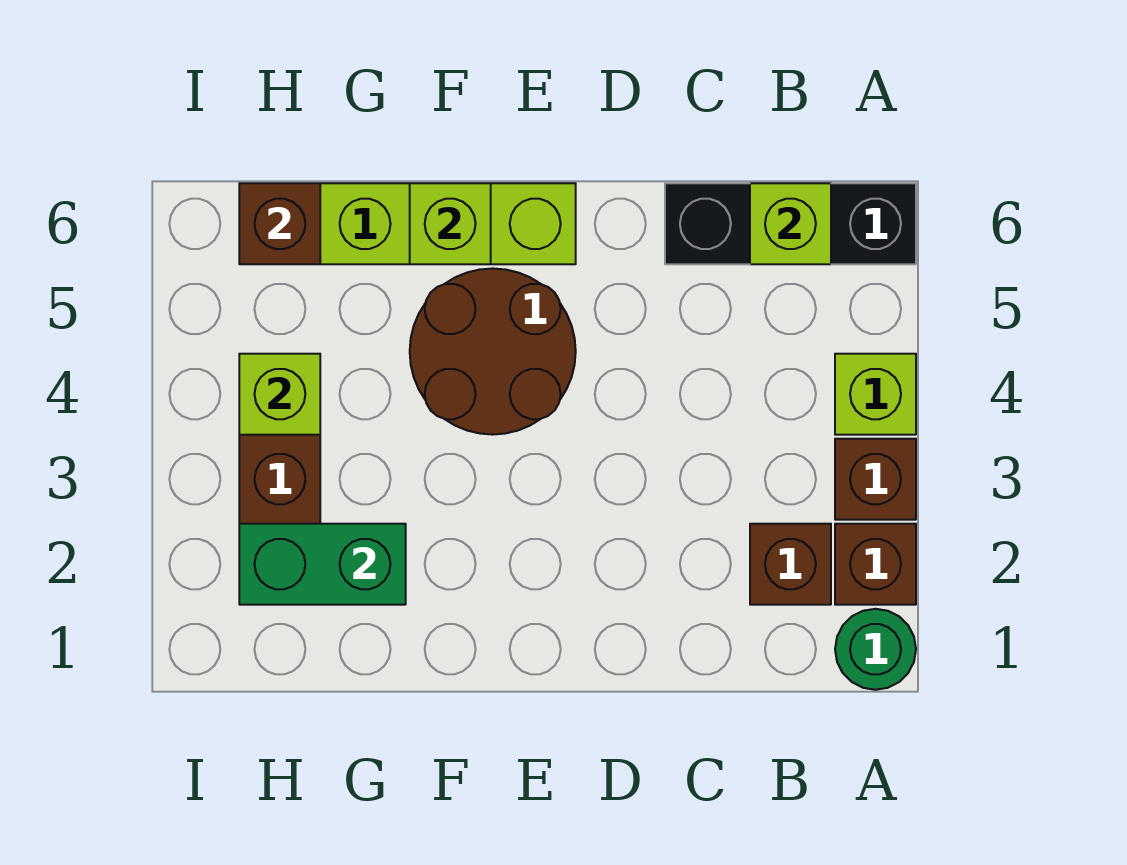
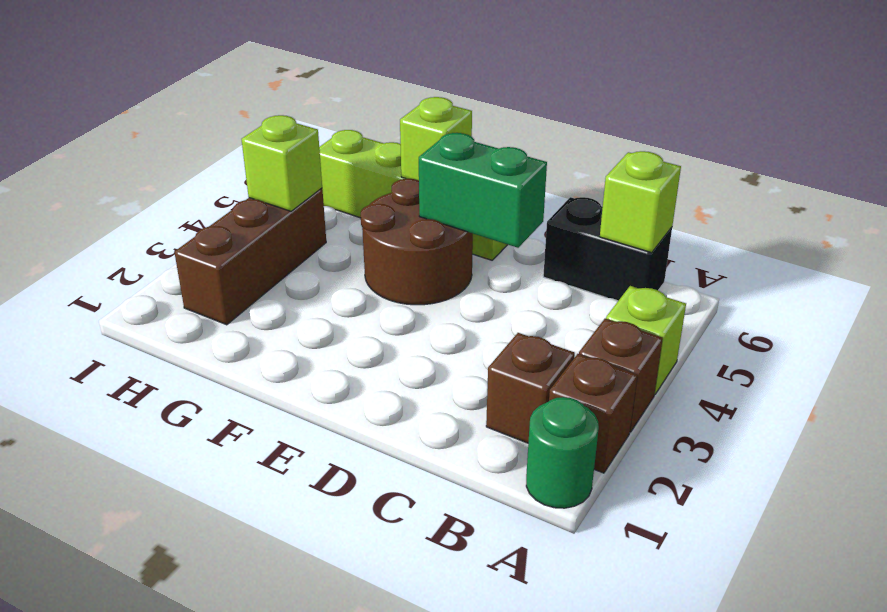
black brick A6:C6 level 1 -> black brick B6:C6 level 1
green brick G2:H2 level 2 -> green brick D5:E5 level 2
brown brick H6 level 2 -> none

